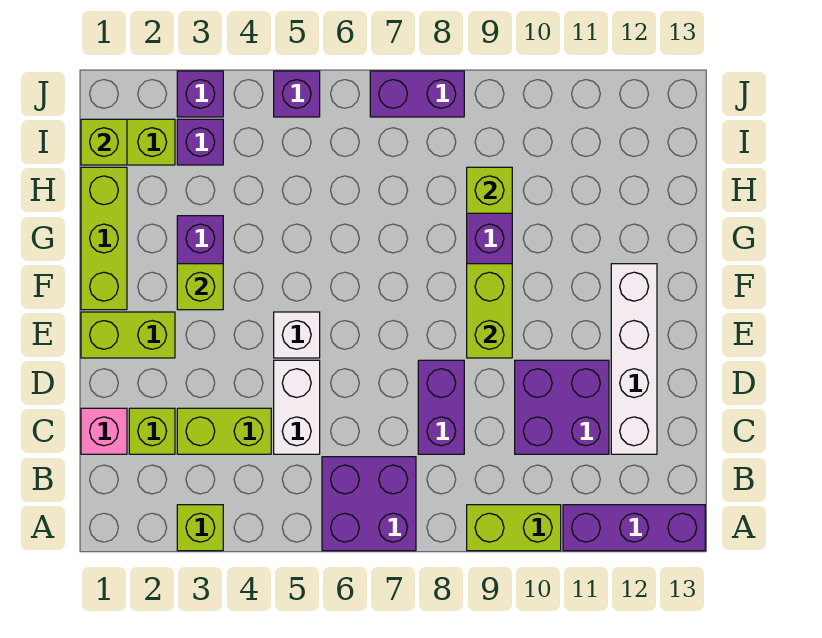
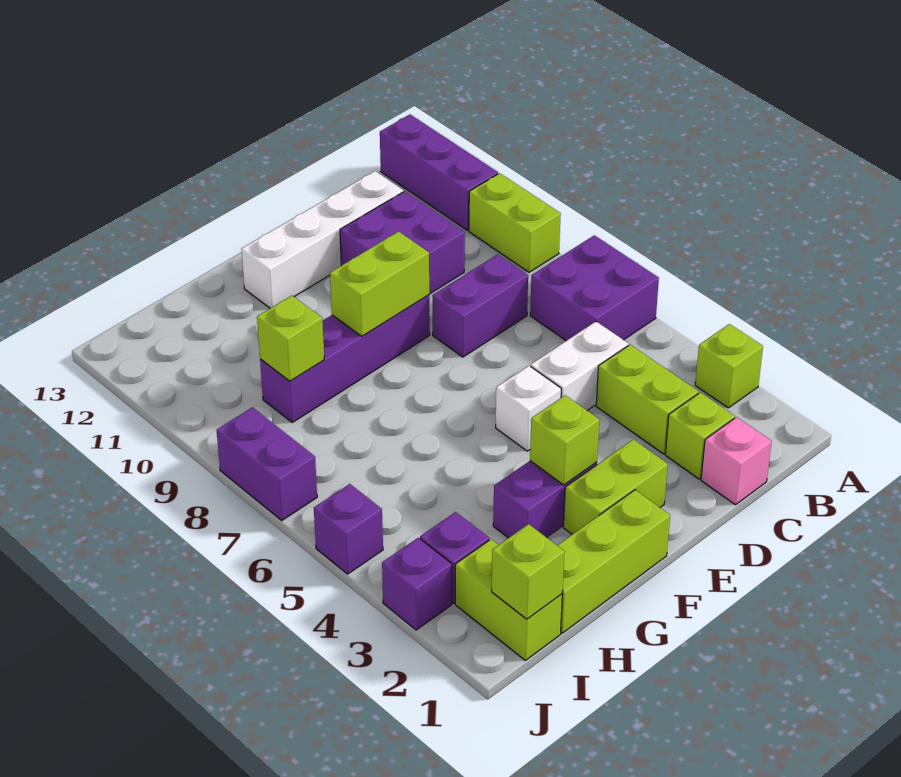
lime brick E1:E2 level 1 -> lime brick E2:F2 level 1

